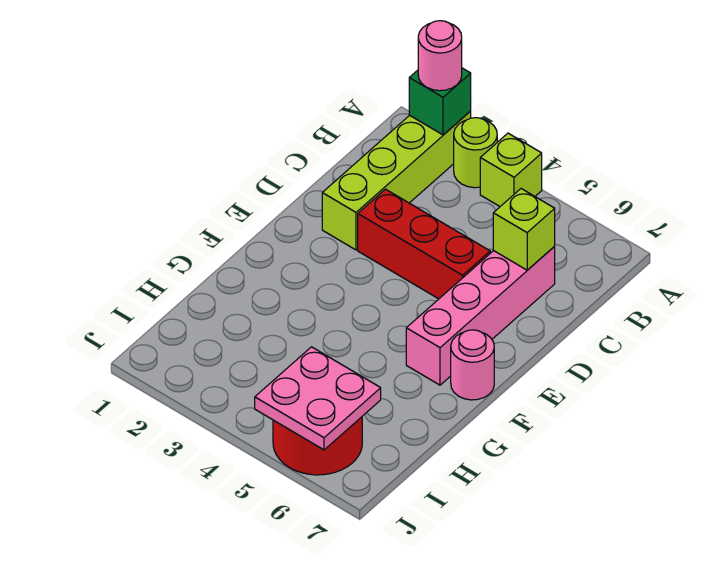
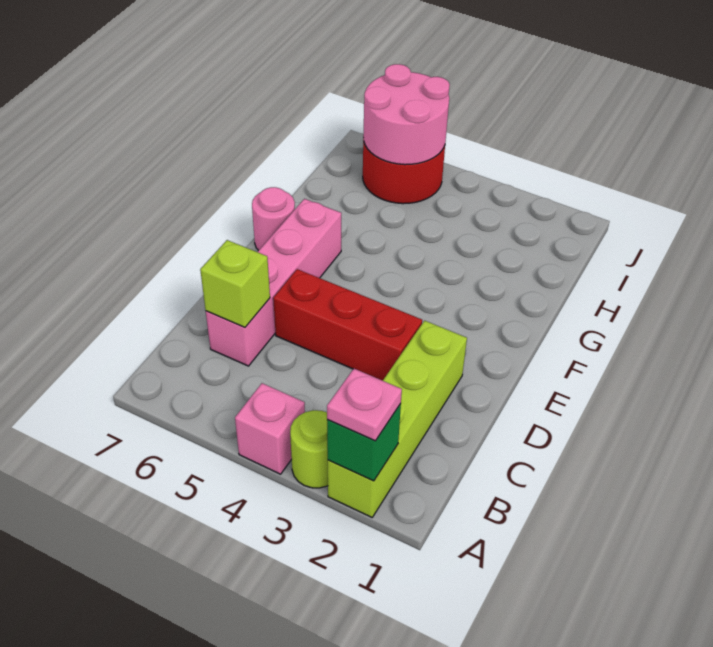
pink round brick A2 level 3 -> pink plate A2 level 3
lime brick A4 level 1 -> pink brick A4 level 1
pink plate I5:J6 level 2 -> pink round brick I5:J6 level 2

